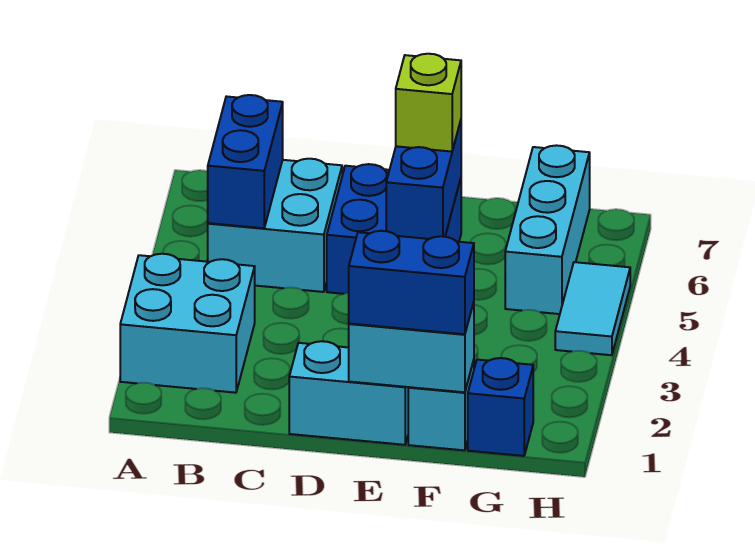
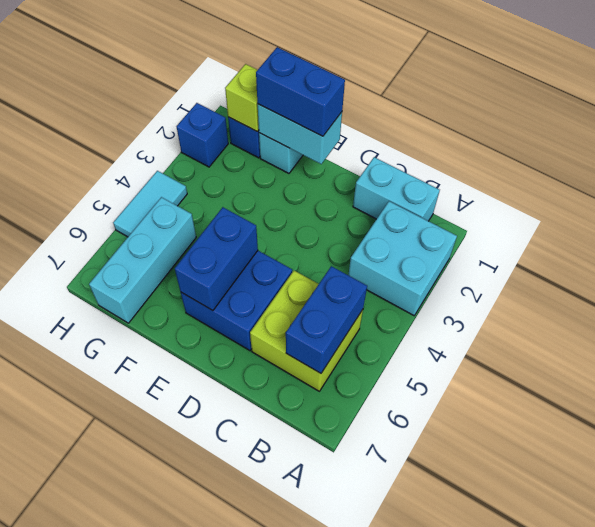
cyan brick B5:C6 level 1 -> lime brick B5:C6 level 1
cyan brick D1:E1 level 1 -> cyan brick B1:C1 level 1
lime brick E6 level 3 -> lime brick G1 level 2
none -> blue brick H2 level 1

